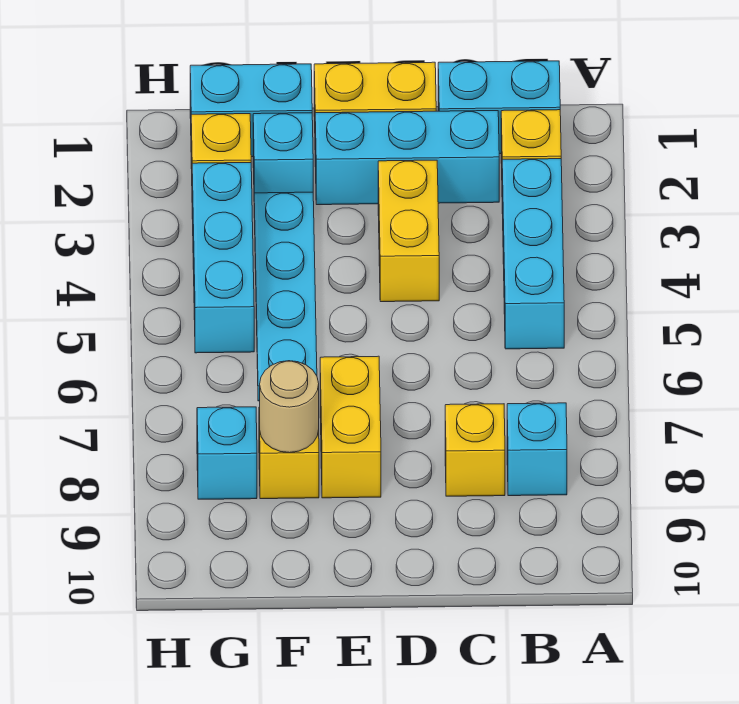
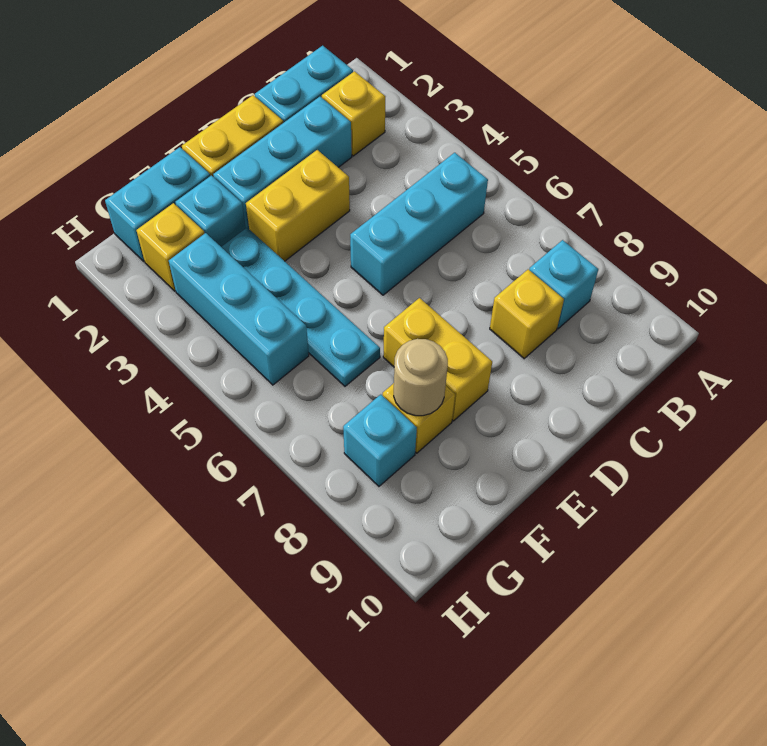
cyan brick B3:B5 level 1 -> cyan brick B5:D5 level 1
yellow brick D3:D4 level 1 -> yellow brick D3:E3 level 1

